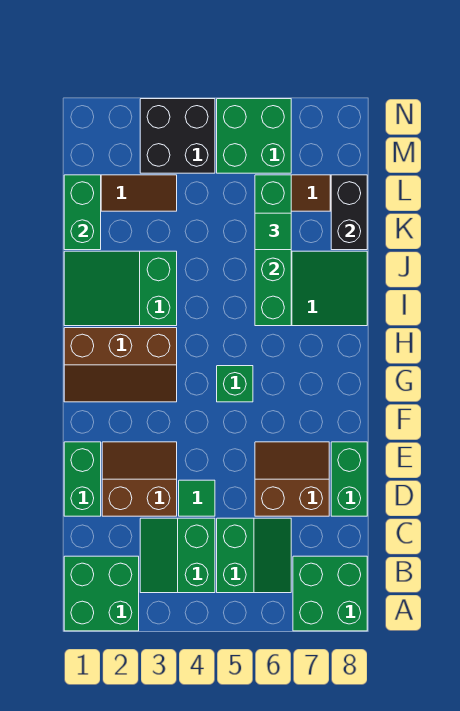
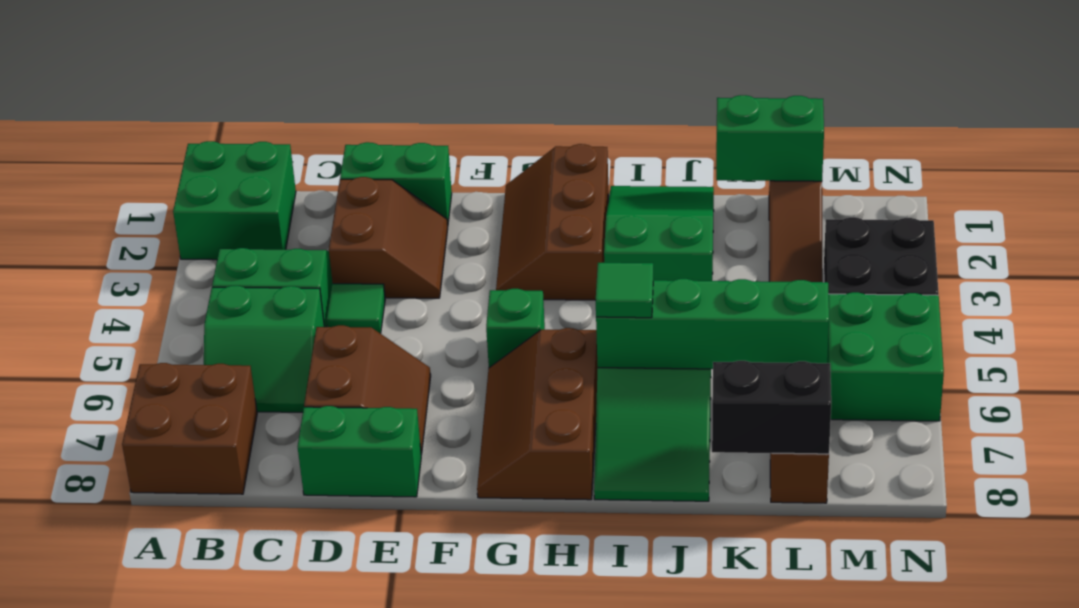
green brick A7:B8 level 1 -> brown brick A7:B8 level 1
none -> brown slope G6:H8 level 1 top H
green tile K6 level 3 -> green tile I6 level 3

